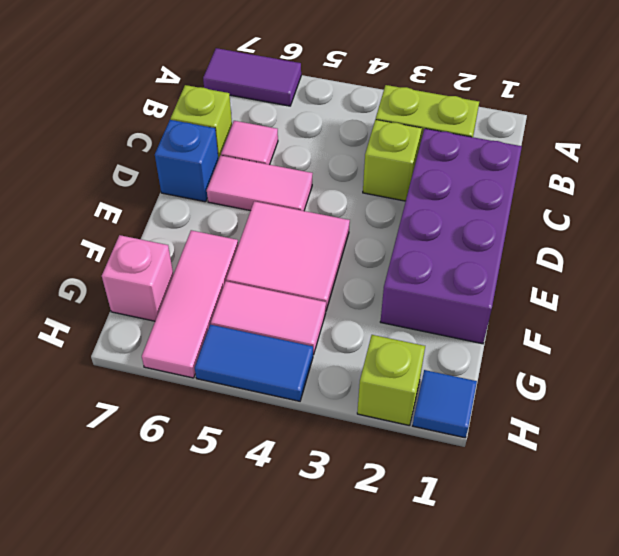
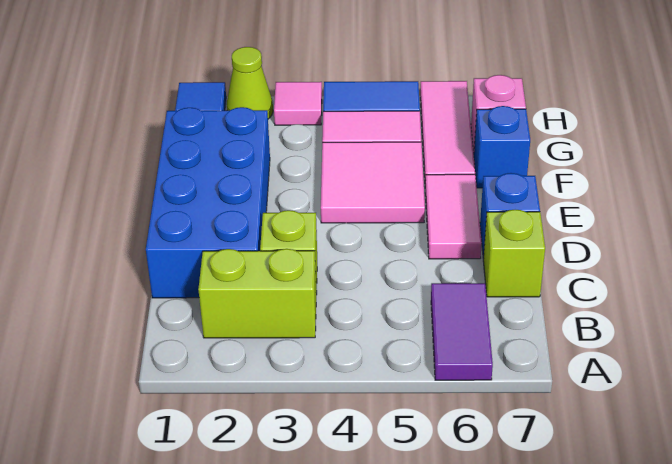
purple tile A6:A7 level 1 -> purple tile A6:B6 level 1
purple brick C1:F2 level 1 -> blue brick C1:F2 level 1
pink tile C6 level 1 -> pink tile H3 level 1
pink tile D5:D6 level 1 -> pink tile D6:E6 level 1
none -> blue brick F7 level 1
lime brick H2 level 1 -> lime cone H2 level 1

